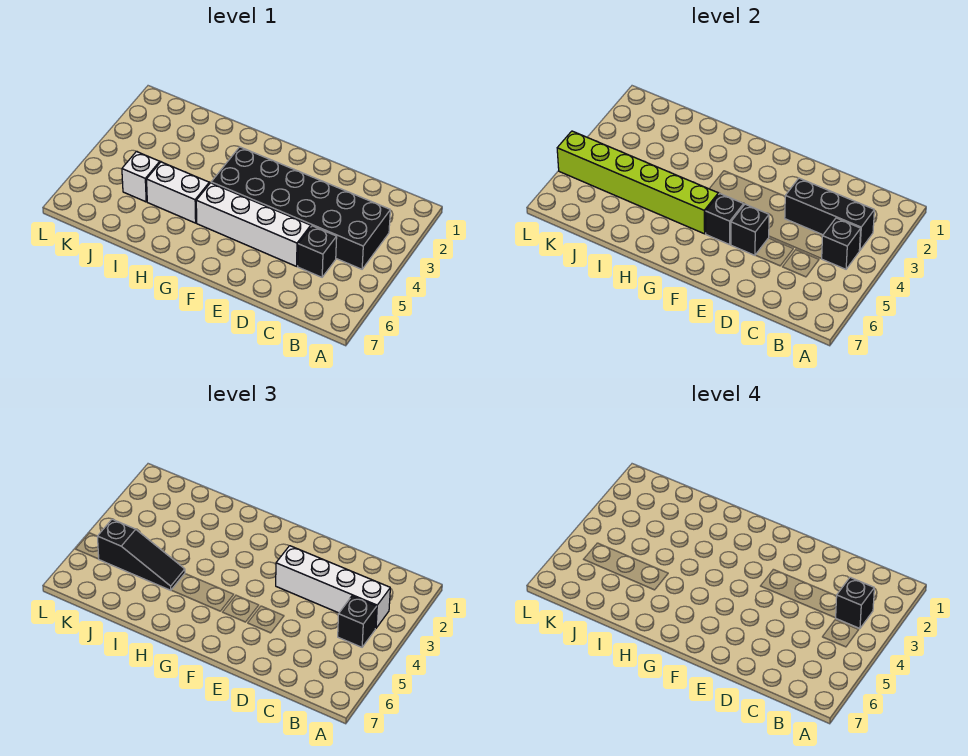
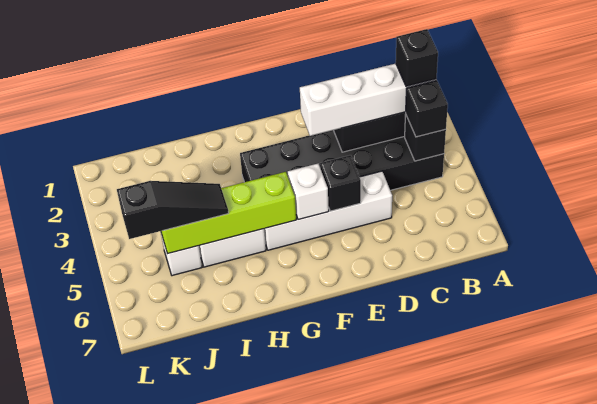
black brick C5 level 1 -> none
black brick F5 level 2 -> white brick F5 level 2
lime brick G5:L5 level 2 -> lime brick G5:J5 level 2

